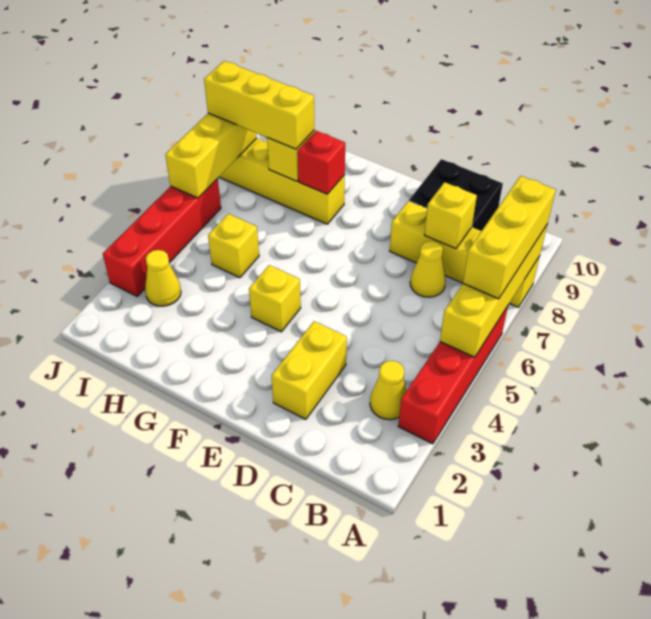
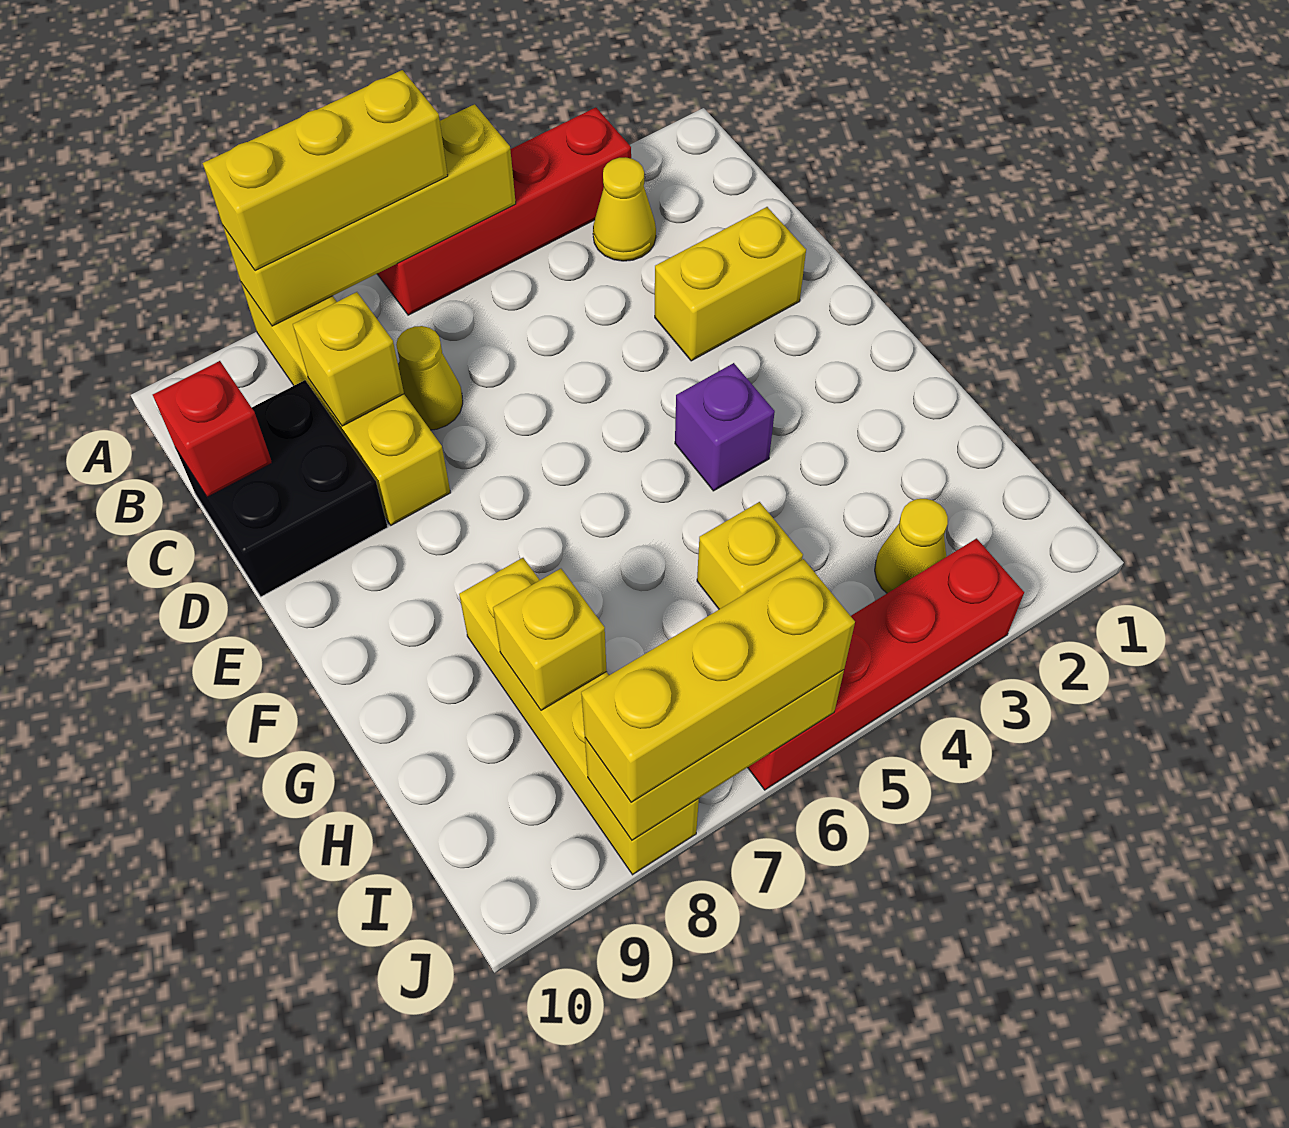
yellow brick F4 level 1 -> purple brick F4 level 1
red brick G8 level 2 -> red brick C10 level 2
yellow brick H8:J8 level 3 -> yellow brick J6:J8 level 3

